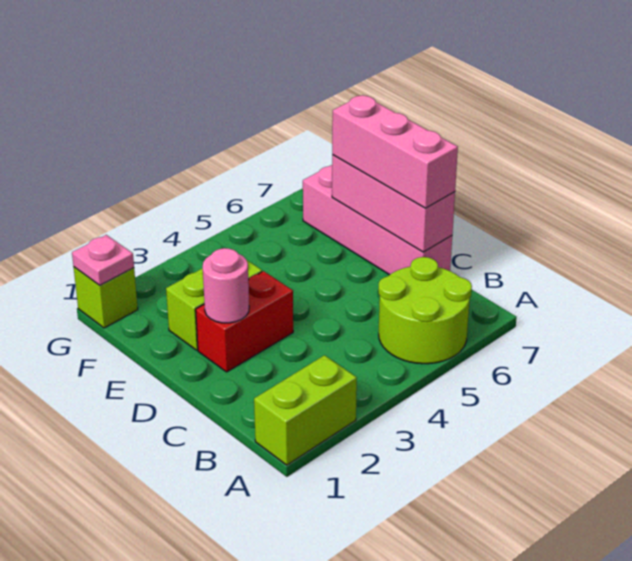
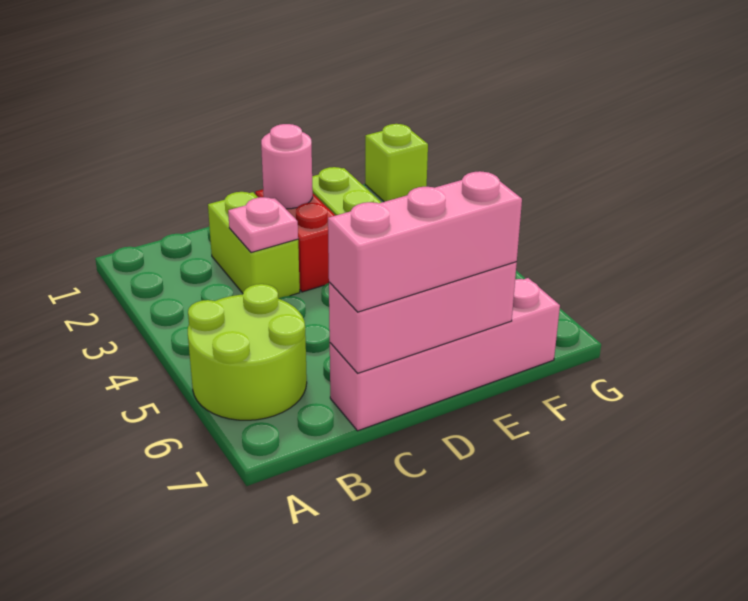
lime brick A1:A2 level 1 -> lime brick C2:C3 level 1
pink plate G1 level 2 -> pink plate C3 level 2

